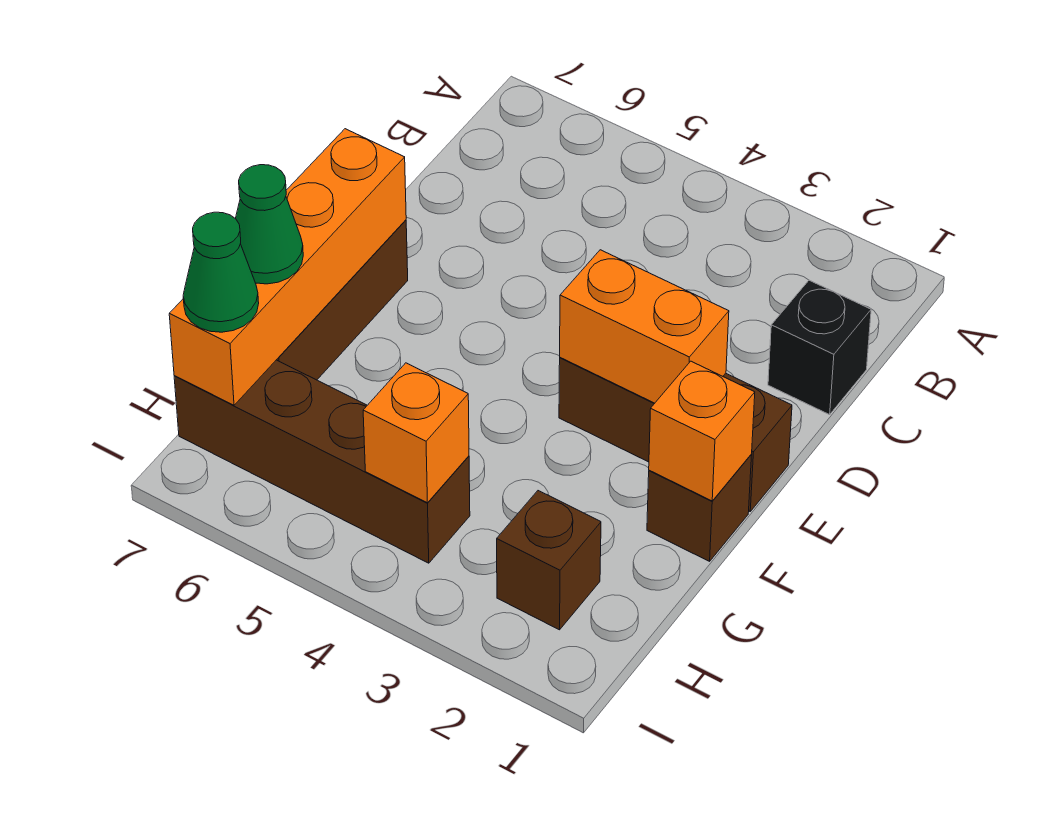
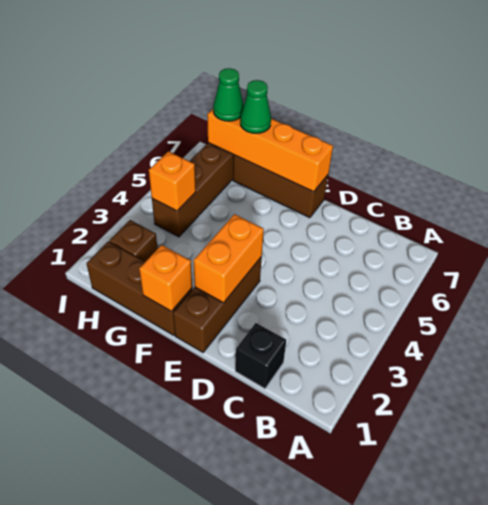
brown brick F1 level 1 -> brown brick F1:H1 level 1

